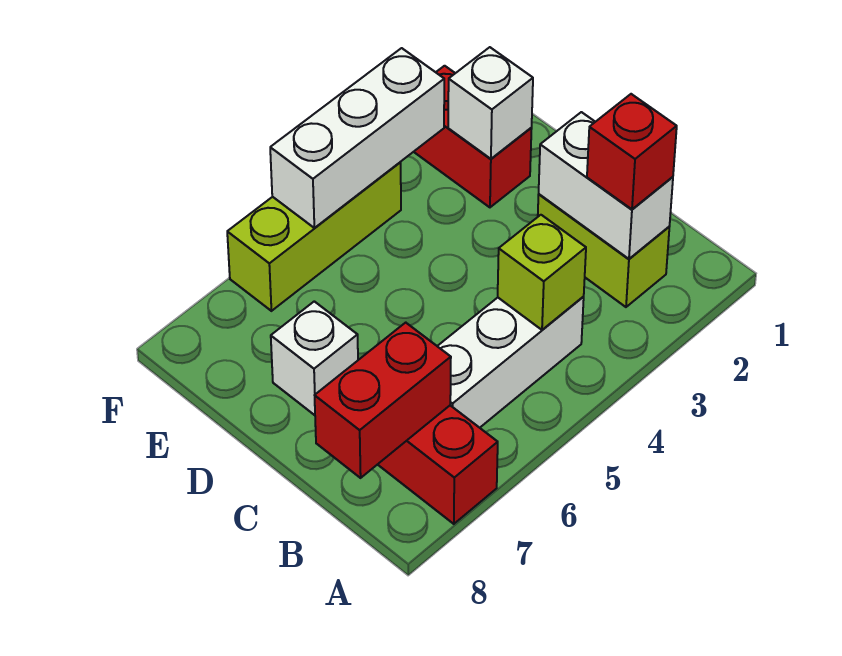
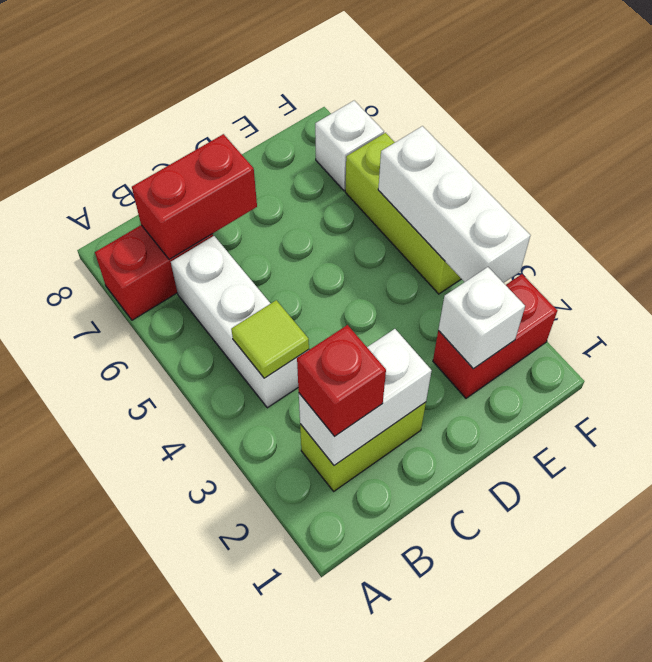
lime brick B4 level 2 -> lime tile B4 level 2
red brick B7:B8 level 2 -> red brick B7:C7 level 2
white brick D7 level 1 -> white brick F7 level 1

